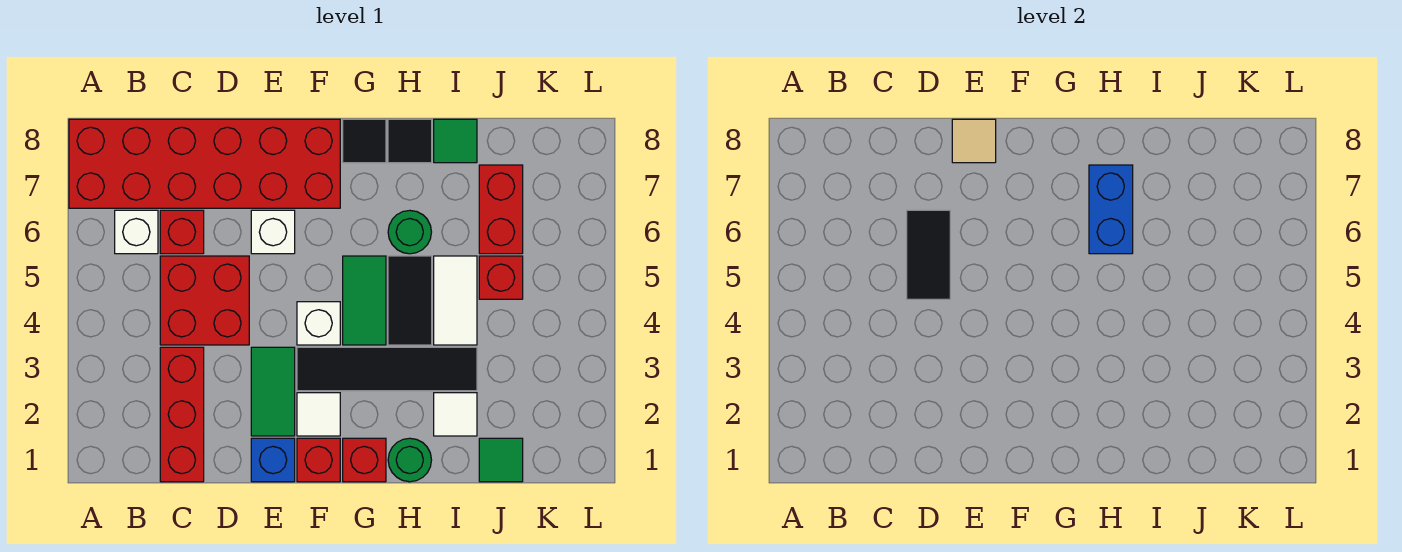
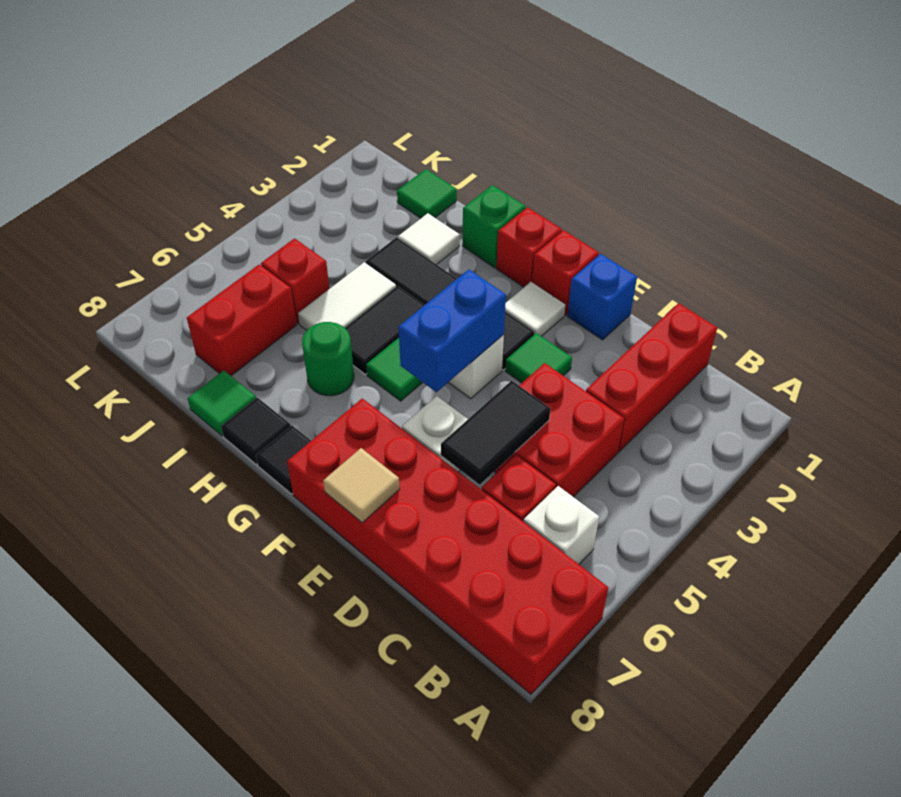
green tile E2:E3 level 1 -> green tile E3 level 1
green round brick H1 level 1 -> green brick H1 level 1
blue brick H6:H7 level 2 -> blue brick F4:F5 level 2

